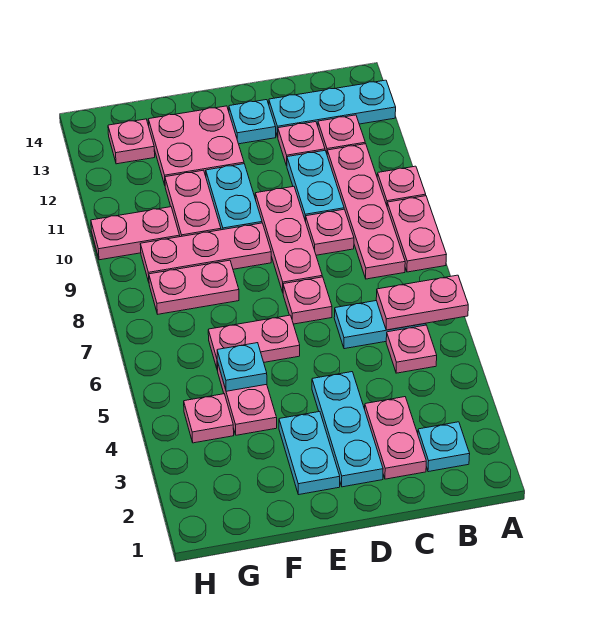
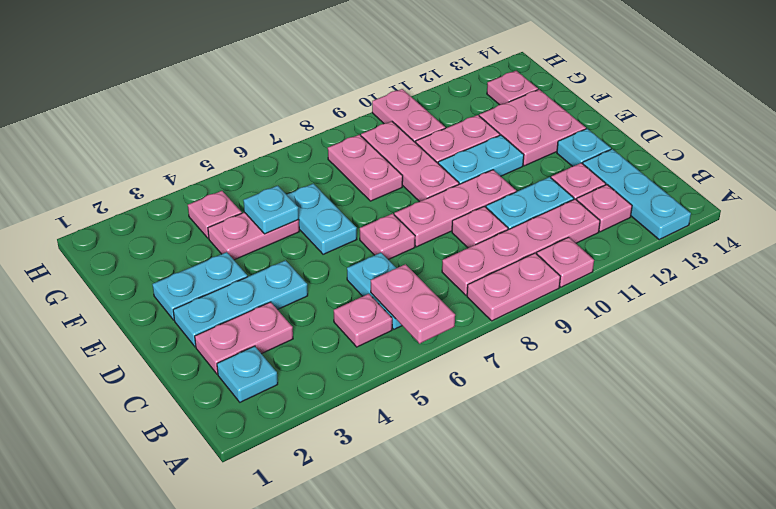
pink plate E6:F6 level 1 -> cyan plate E6:F6 level 1

